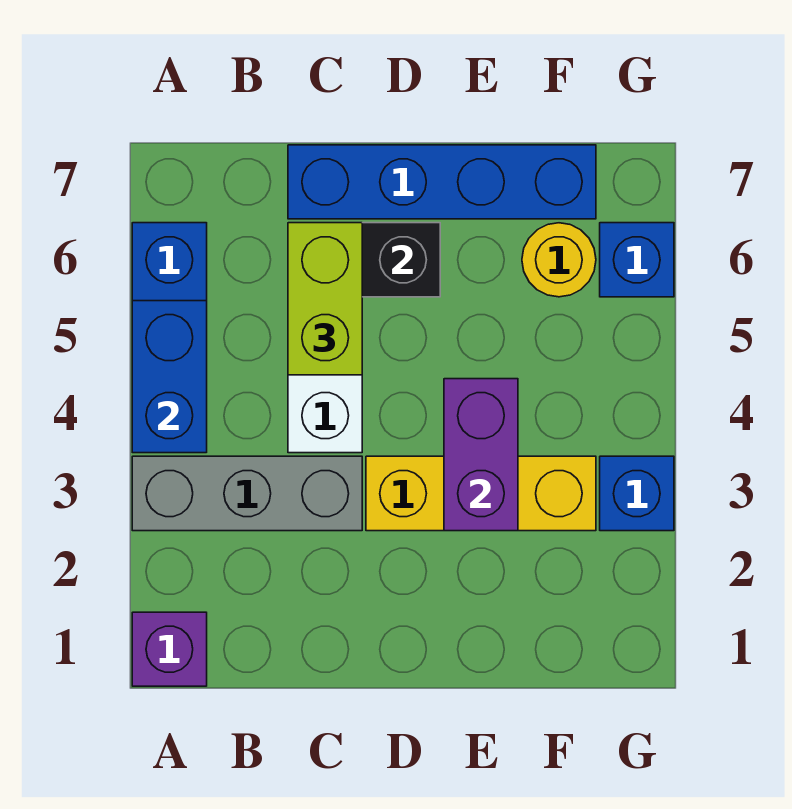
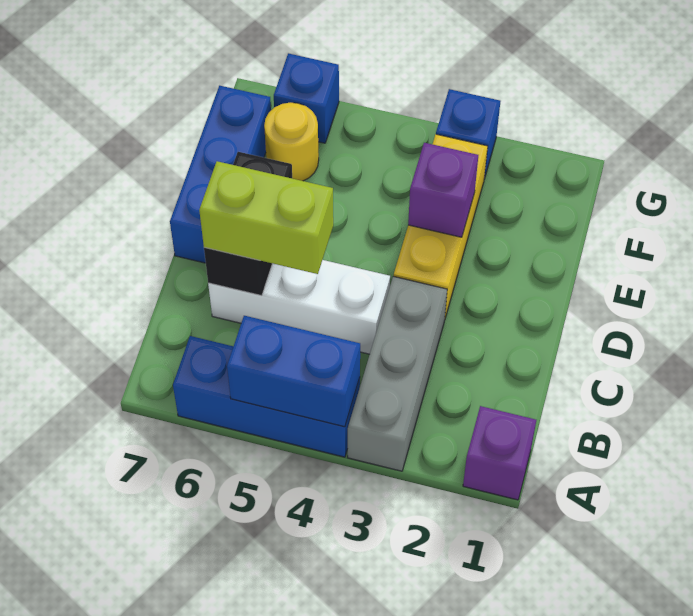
blue brick C7:F7 level 1 -> blue brick D7:F7 level 1
purple brick E3:E4 level 2 -> purple brick E3 level 2

